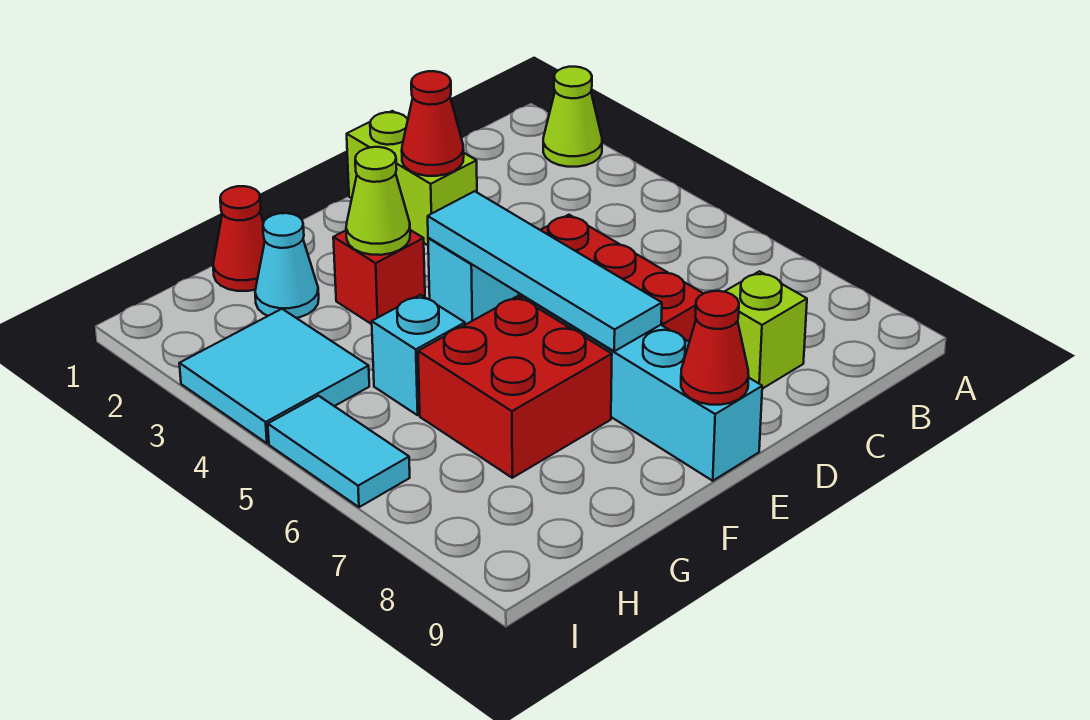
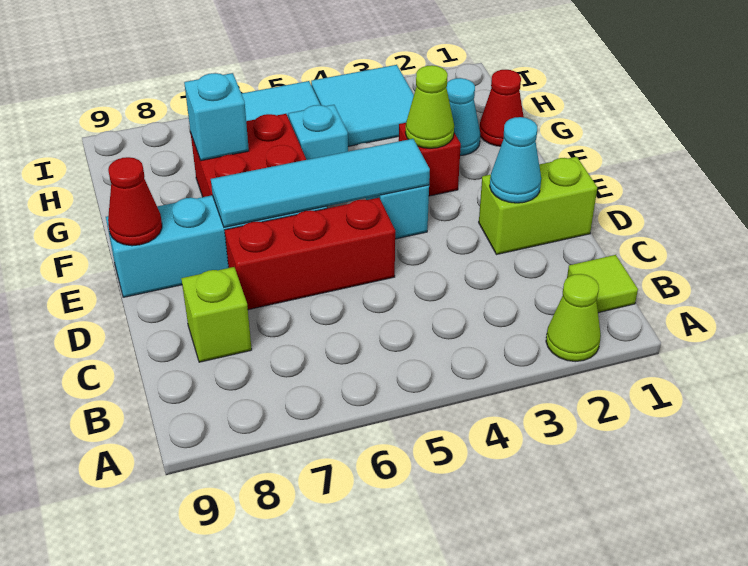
none -> lime tile B1 level 1
red cone D2 level 2 -> cyan cone D2 level 2
none -> cyan brick G7 level 2

